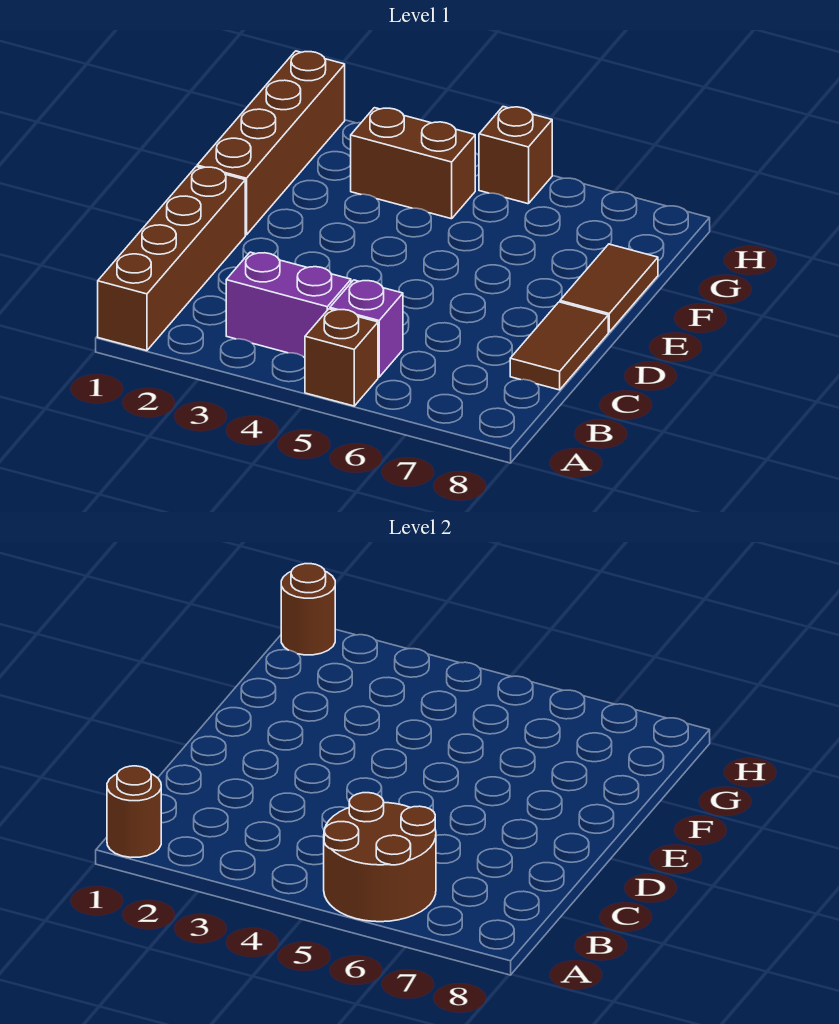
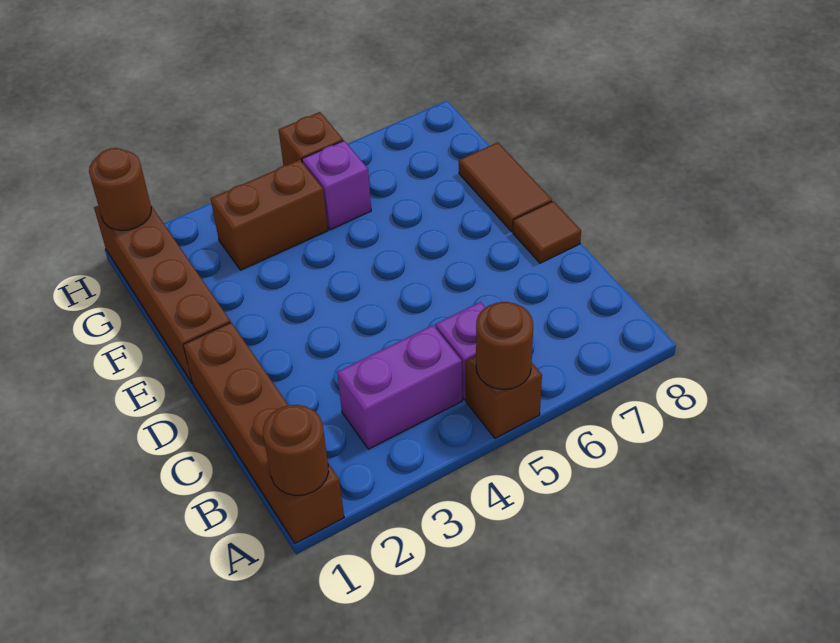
brown round brick A5:B6 level 2 -> brown round brick A5 level 2
brown tile C8:D8 level 1 -> brown tile D8 level 1
none -> purple brick G5 level 1

